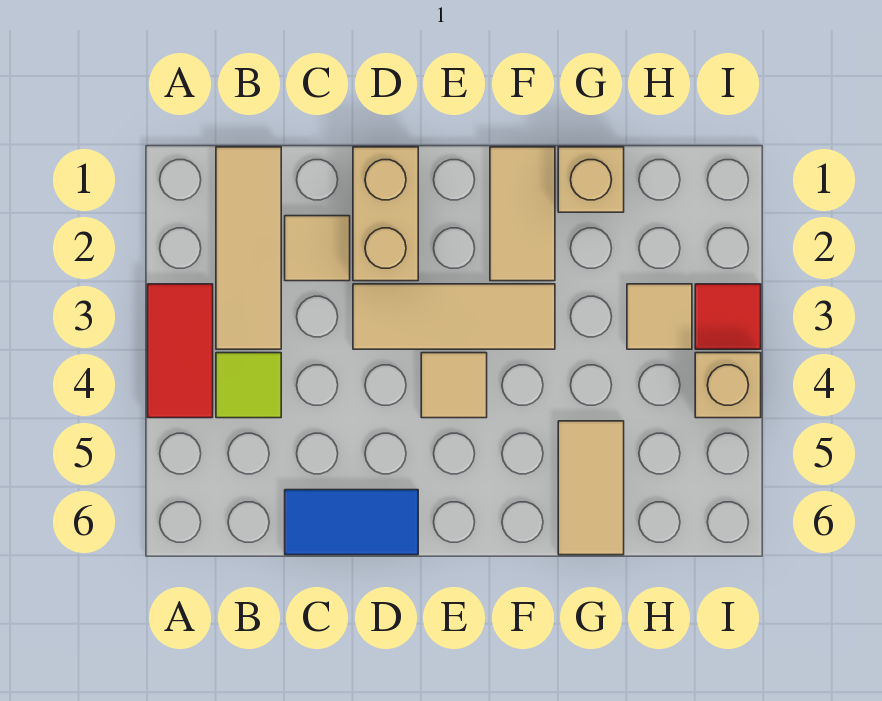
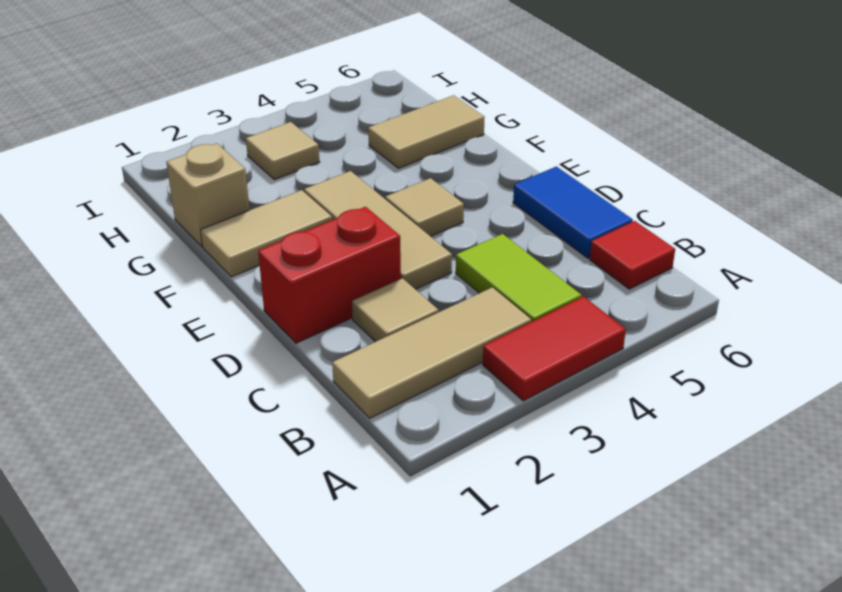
lime tile B4 level 1 -> lime tile B4:C4 level 1
tan brick D1:D2 level 1 -> red brick D1:D2 level 1
red tile I3 level 1 -> red tile B6 level 1
tan brick I4 level 1 -> none

